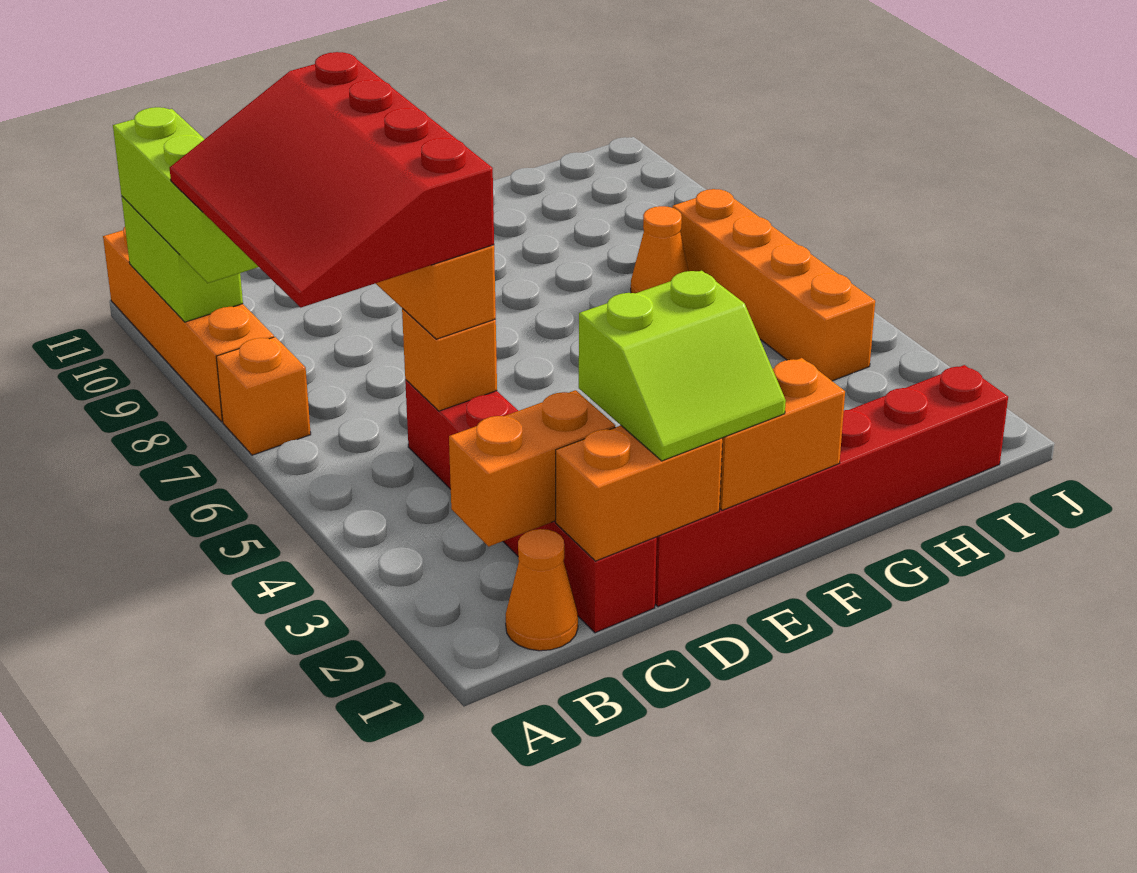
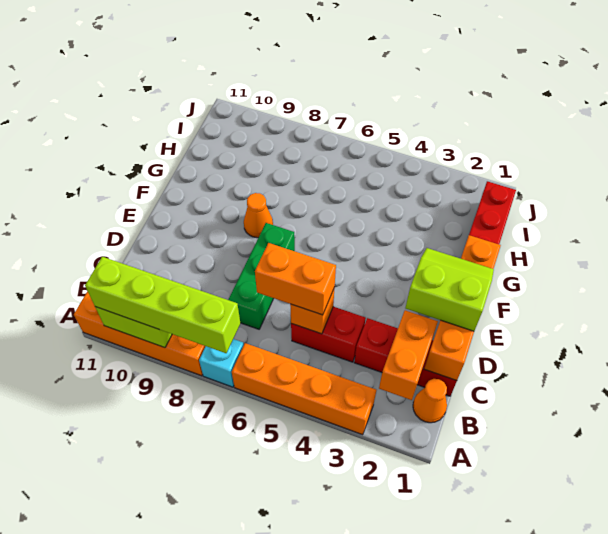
red slope A5:C8 level 4 top C -> none
orange brick A7 level 1 -> cyan brick A7 level 1
lime brick A8:A10 level 3 -> lime brick A7:A10 level 3
none -> green brick C7:E7 level 1
lime slope D1:E2 level 3 top 2 -> lime slope D1:E2 level 3 top D
orange cone H7 level 1 -> orange cone F8 level 1
orange brick I4:I7 level 1 -> orange brick A3:A6 level 1

